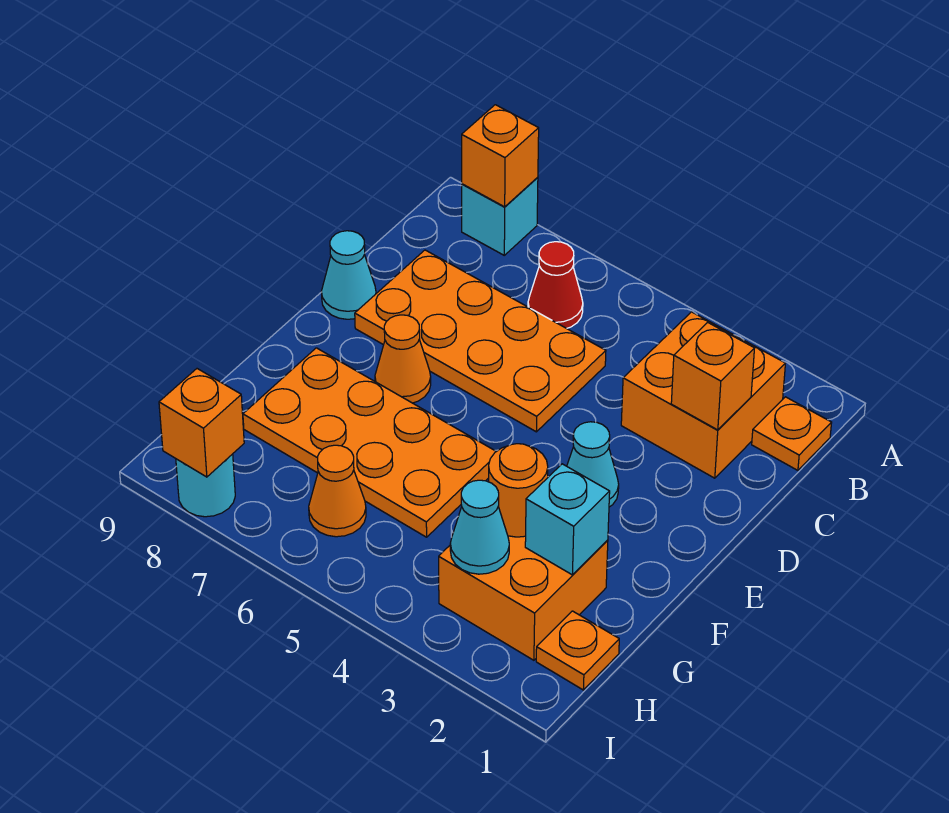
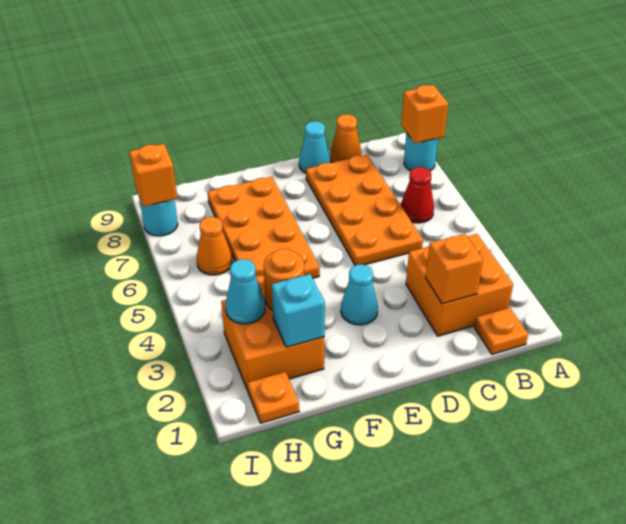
cyan brick A8 level 1 -> cyan round brick A8 level 1
orange cone E7 level 1 -> orange cone C9 level 1

